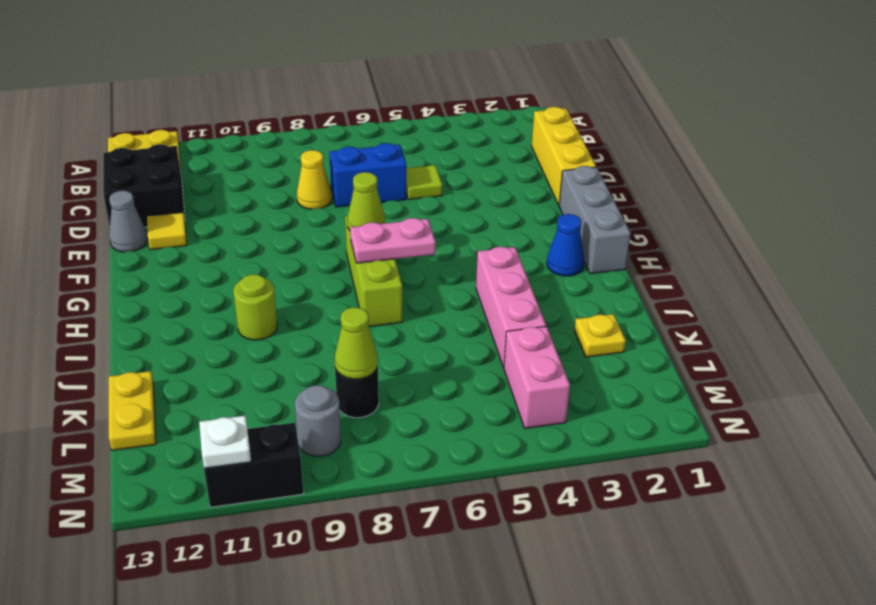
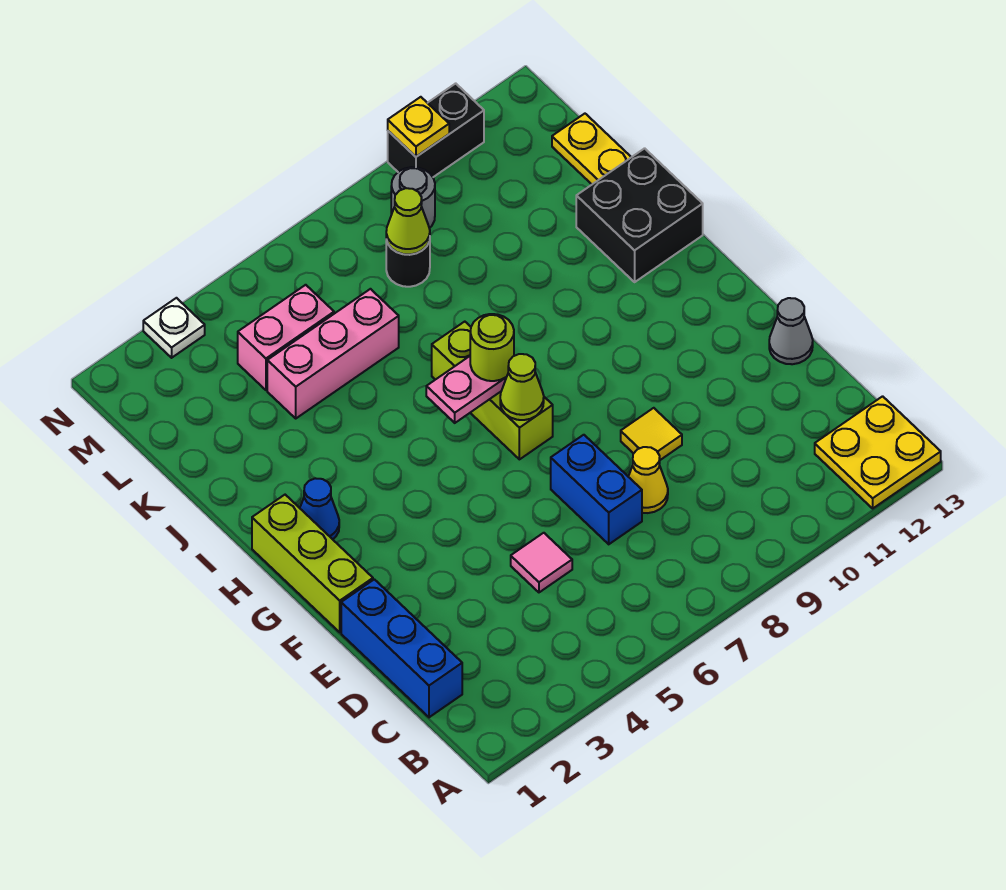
yellow brick C1:E1 level 1 -> blue brick C1:E1 level 1
black brick C12:D13 level 1 -> black brick I12:J13 level 1
lime tile D5 level 1 -> pink tile D5 level 1
blue brick D6:D7 level 1 -> blue brick D7:E7 level 1
yellow tile E12 level 1 -> yellow tile E9 level 1
grey brick F1:H1 level 1 -> lime brick F1:H1 level 1
pink brick I4:K4 level 1 -> pink brick K4:K6 level 1
lime round brick I10 level 1 -> lime round brick H7 level 3
yellow plate K2 level 1 -> yellow plate N10 level 2
pink brick L4:M4 level 1 -> pink brick L4:L5 level 1
white plate N11 level 2 -> white plate N3 level 1

